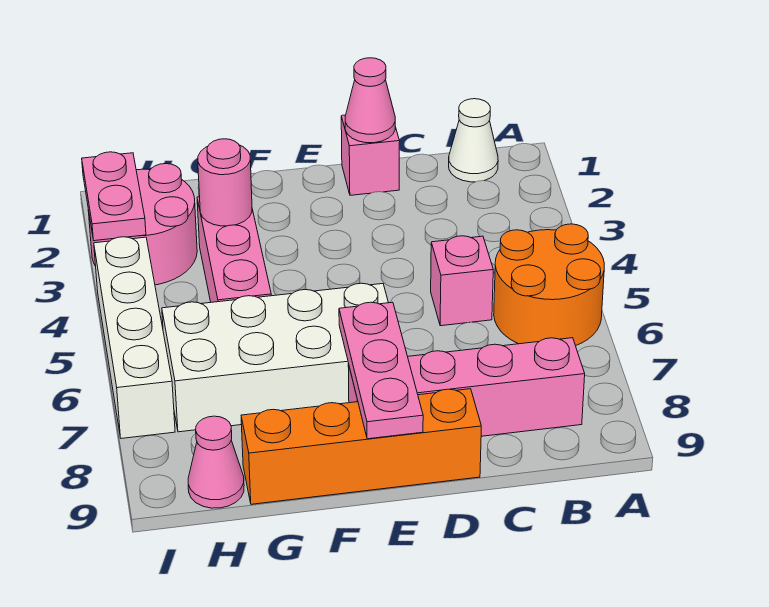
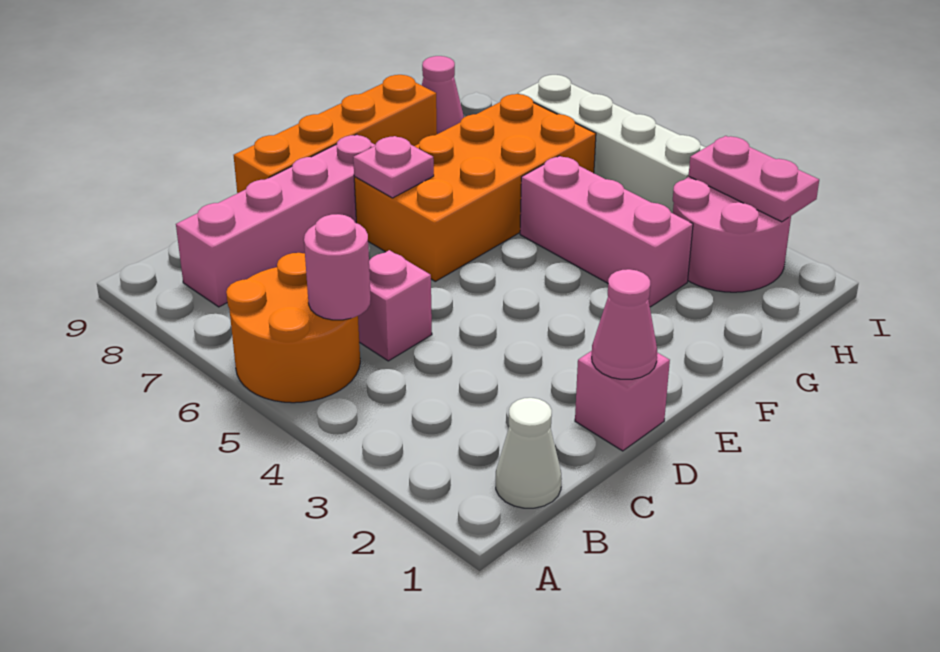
white brick E6:H7 level 1 -> orange brick E6:H7 level 1
pink plate E7:E9 level 2 -> pink plate E7 level 2
pink round brick G3 level 2 -> pink round brick B5 level 2

